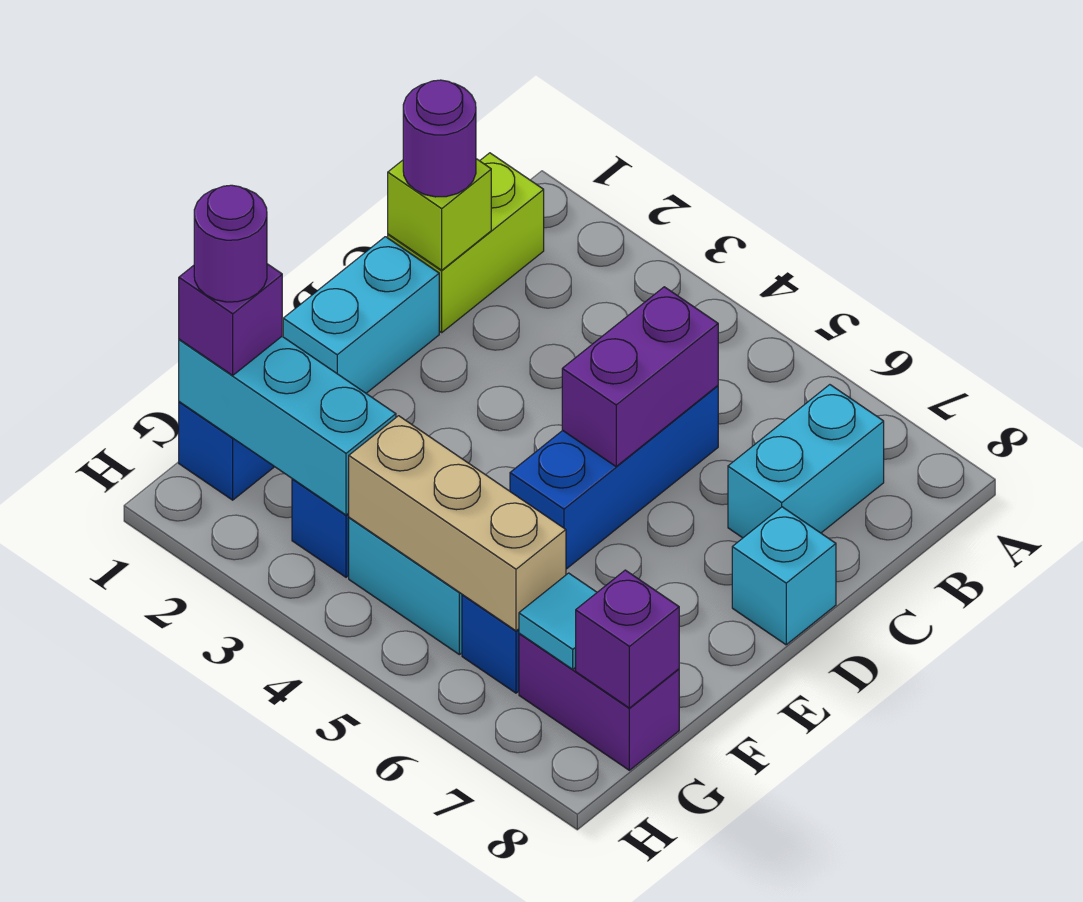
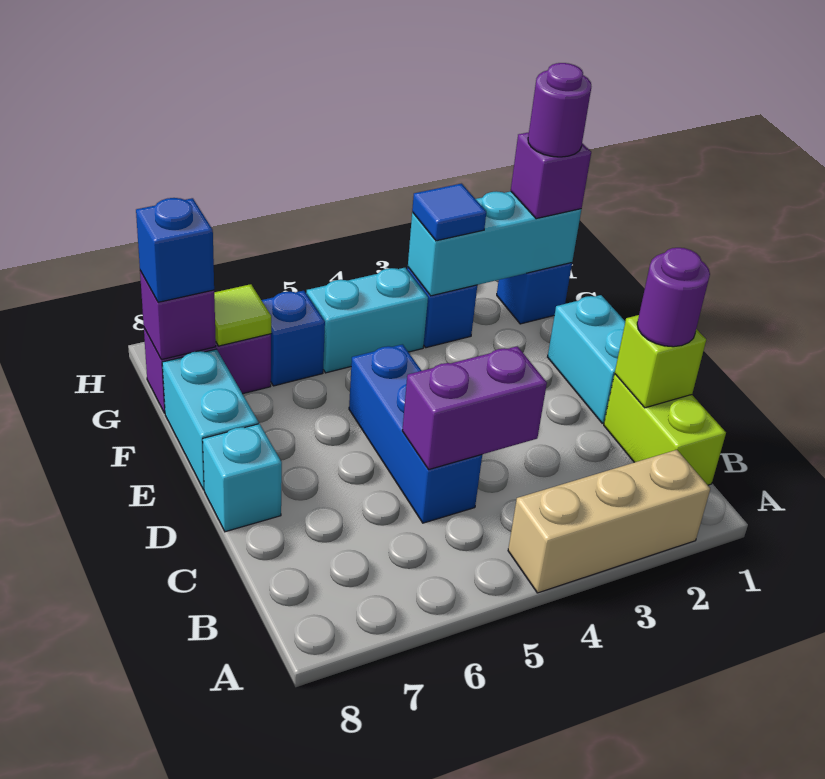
cyan brick B7:C7 level 1 -> cyan brick E8:F8 level 1
purple brick C5:D5 level 2 -> purple brick C4:C5 level 2
none -> blue tile G3 level 3
tan brick G4:G6 level 2 -> tan brick A2:A4 level 1
cyan tile G7 level 2 -> lime tile G7 level 2
none -> blue brick G8 level 3

